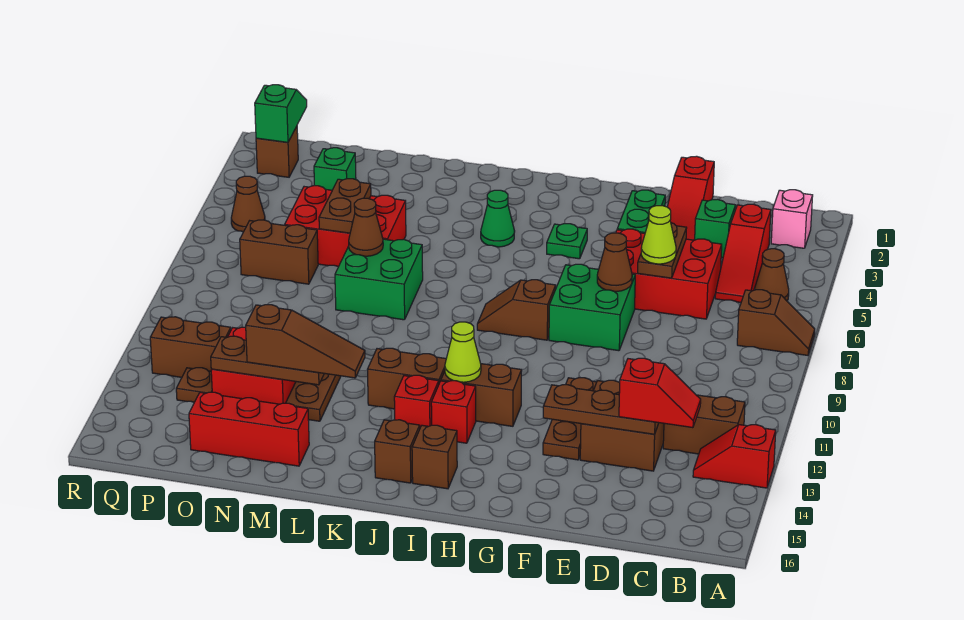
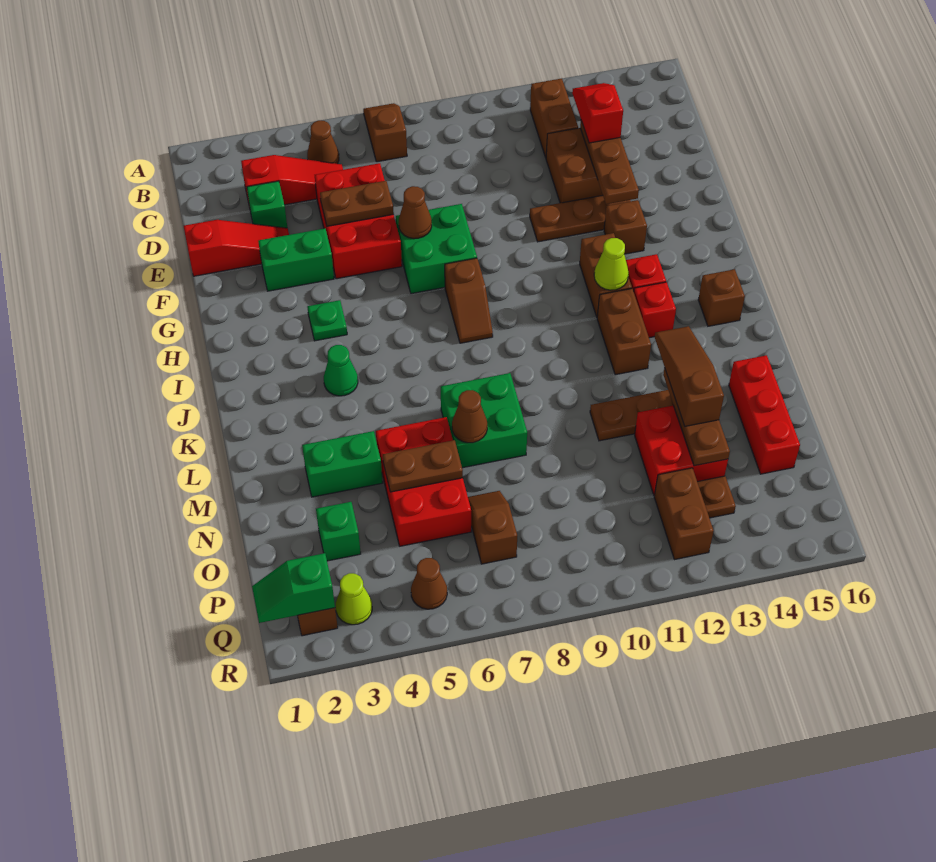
red slope A13:B13 level 1 top A -> none
pink brick B2 level 1 -> none
lime cone E6 level 3 -> lime cone Q3 level 1
brown brick I15 level 1 -> brown brick G13 level 1
none -> green brick M3:M4 level 1
brown brick O7:P7 level 1 -> brown slope O7:P7 level 1 top P

